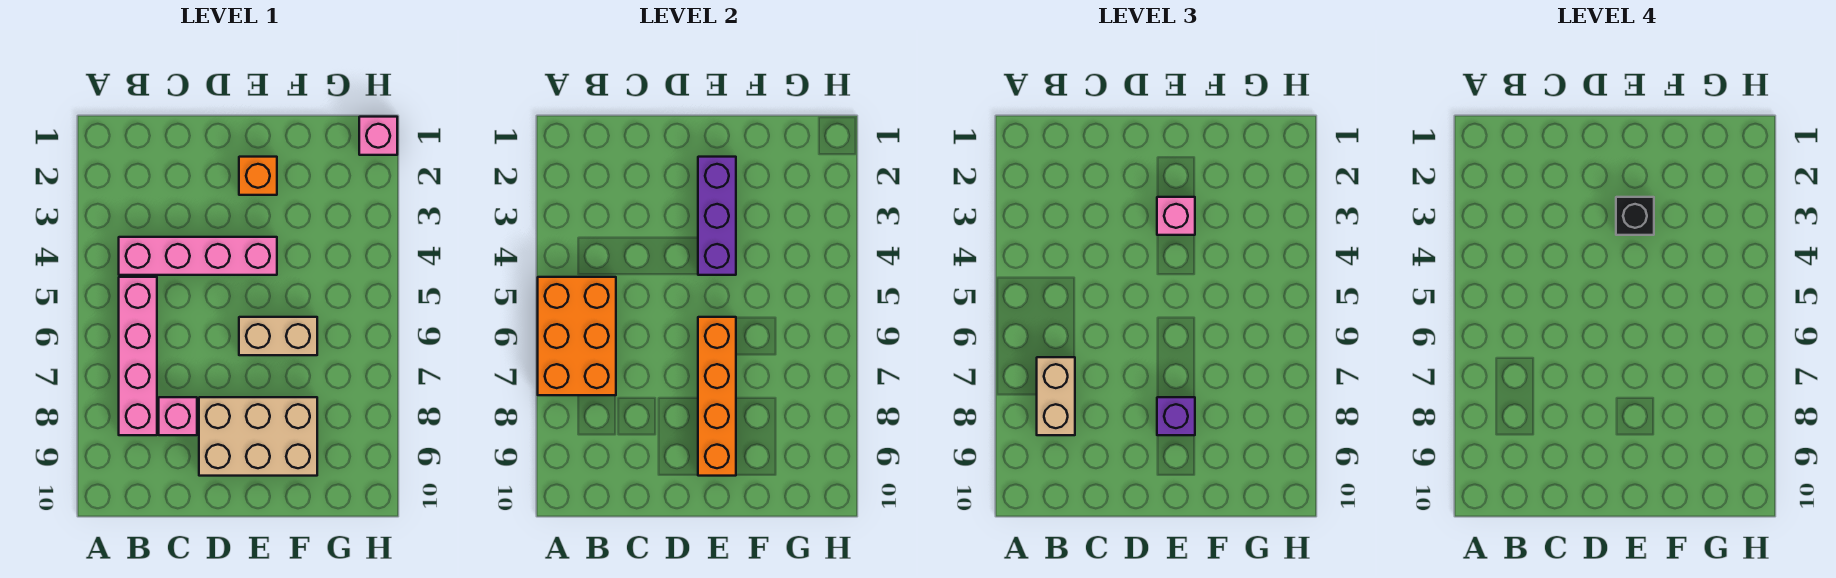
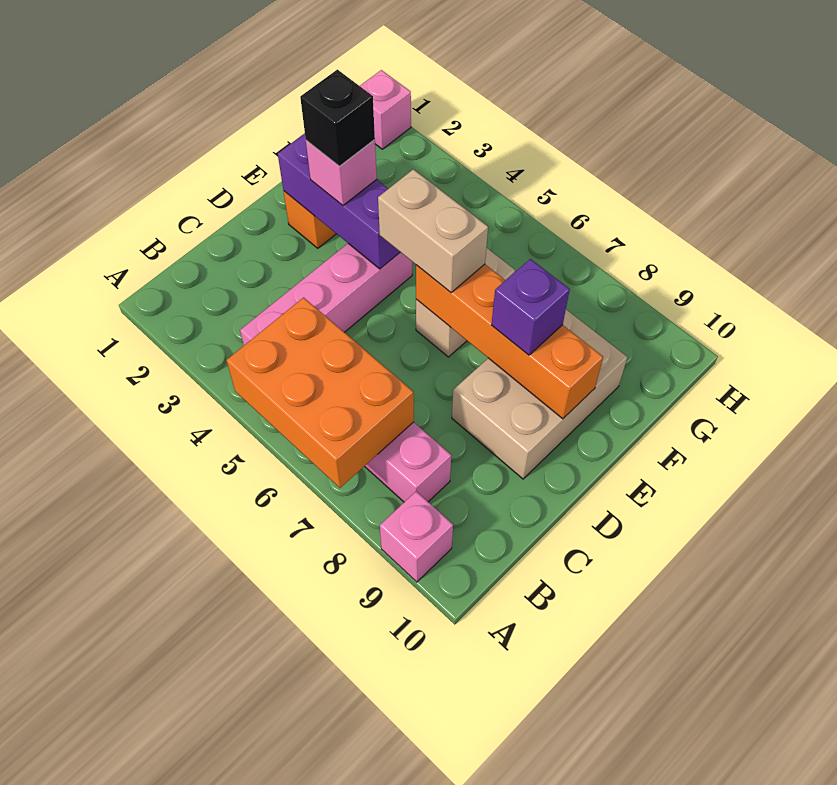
tan brick B7:B8 level 3 -> tan brick E5:E6 level 3
pink brick C8 level 1 -> pink brick A9 level 1

